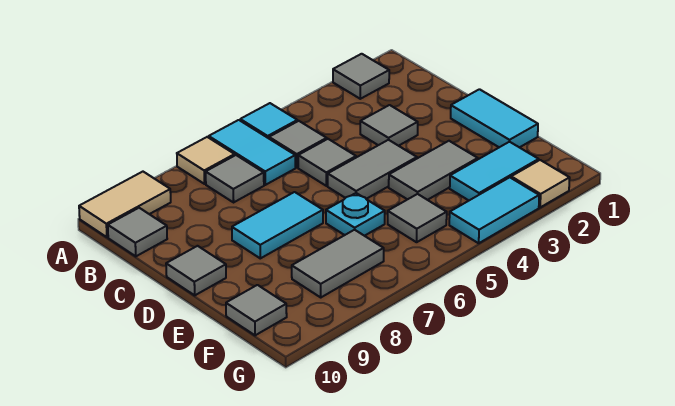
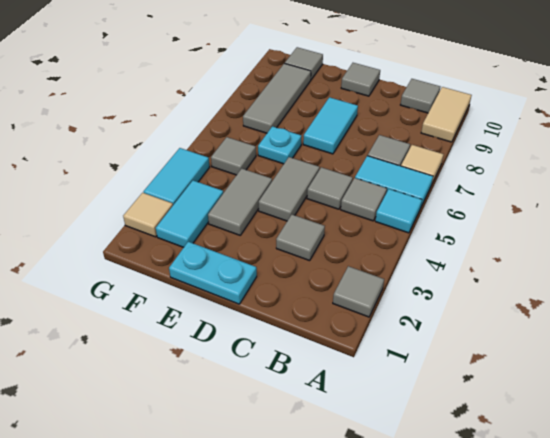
cyan tile D1:E1 level 1 -> cyan plate D1:E1 level 1
grey tile F7:F8 level 1 -> grey tile F7:F9 level 1

